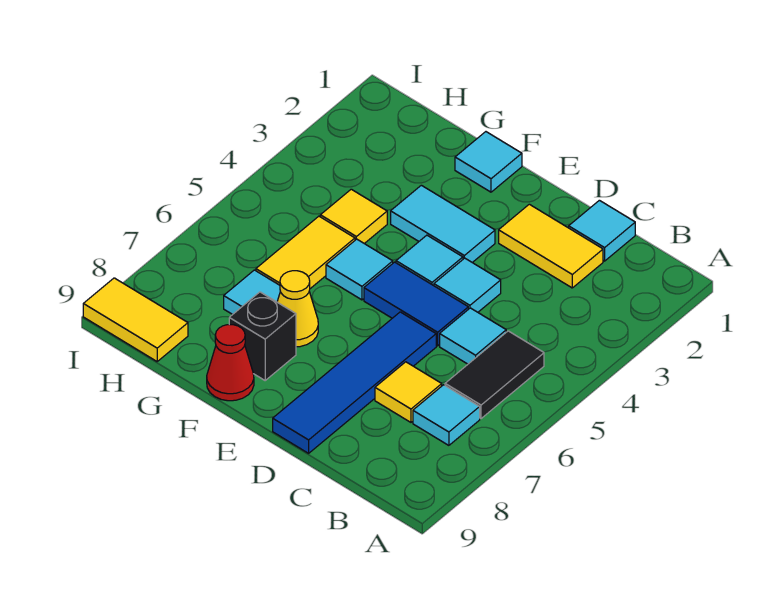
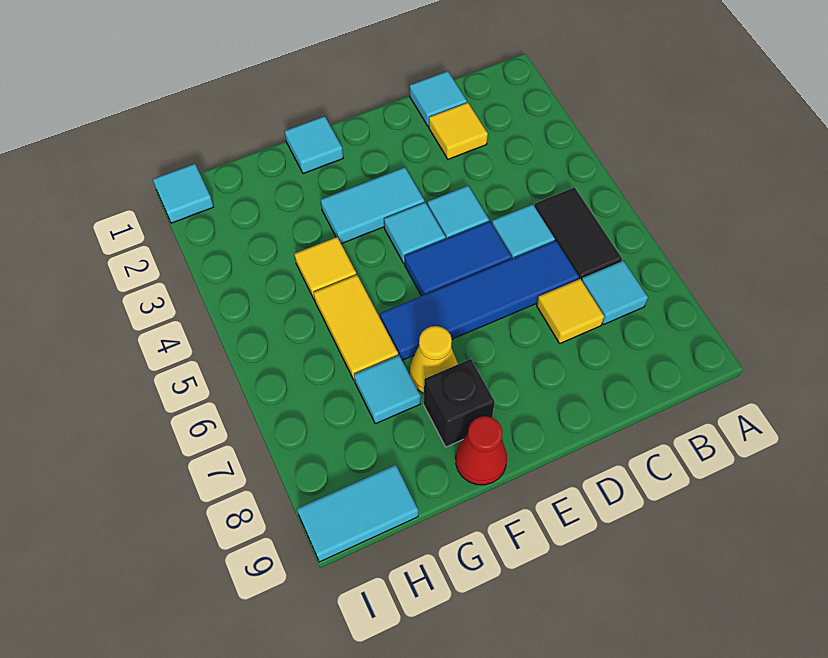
yellow tile C2:D2 level 1 -> yellow tile C2 level 1
blue tile D6:D9 level 1 -> blue tile C6:F6 level 1
cyan tile F5 level 1 -> cyan tile I1 level 1
yellow tile H9:I9 level 1 -> cyan tile H9:I9 level 1

